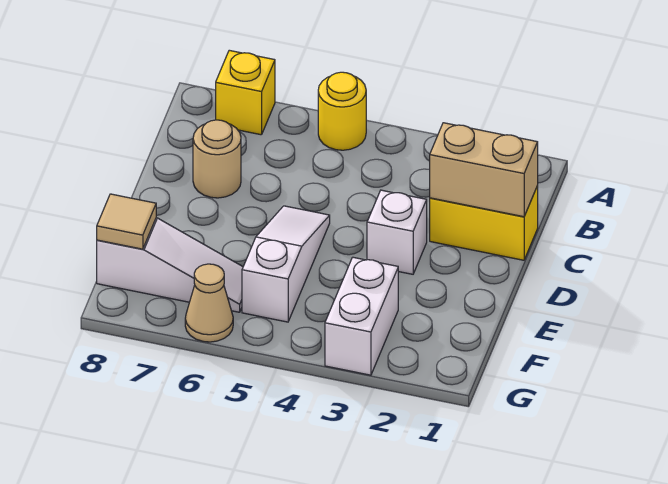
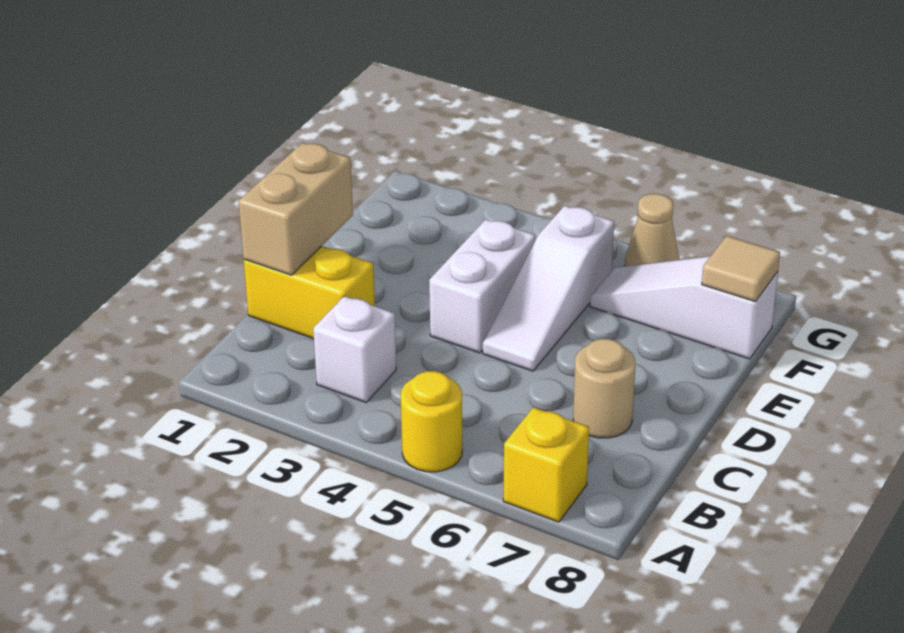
tan brick C1:C2 level 2 -> tan brick C1:D1 level 2
white brick D3 level 1 -> white brick B3 level 1
white brick F3:G3 level 1 -> white brick D4:E4 level 1

